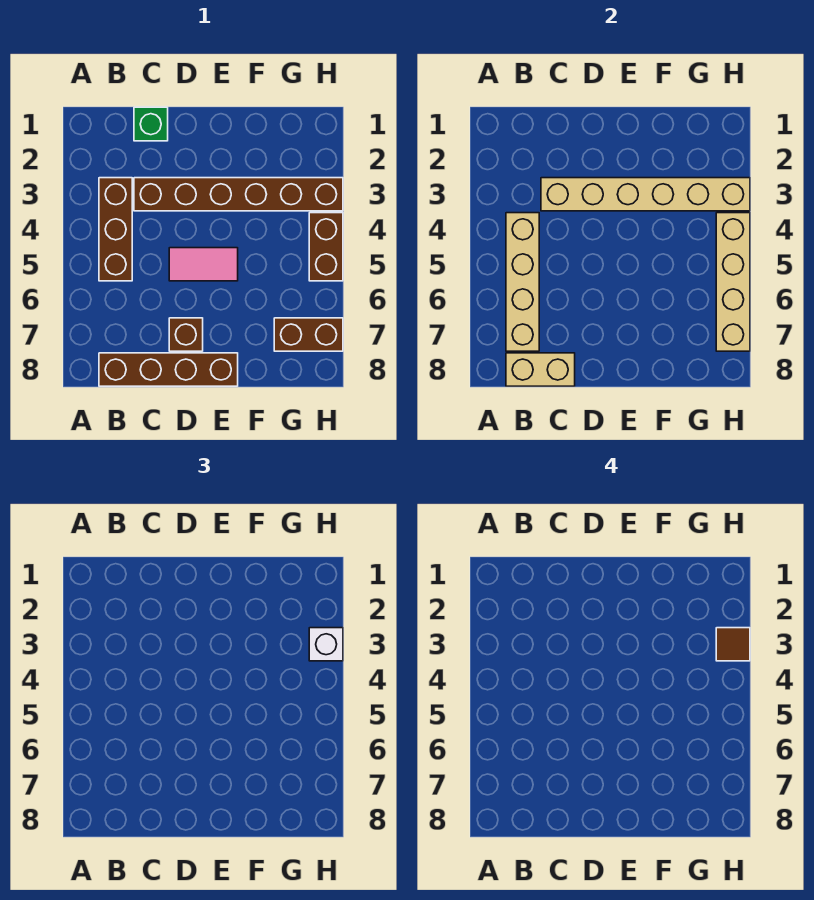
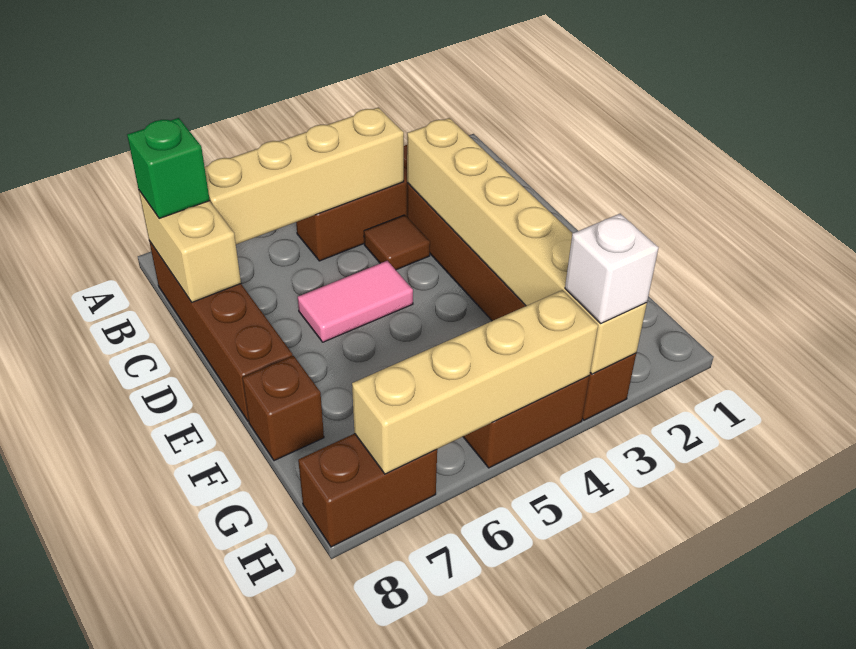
green brick C1 level 1 -> green brick B8 level 3
pink tile D5:E5 level 1 -> pink tile D5:D6 level 1
brown brick D7 level 1 -> brown brick F8 level 1
brown brick G7:H7 level 1 -> brown brick H7:H8 level 1
brown tile H3 level 4 -> brown tile C4 level 1

